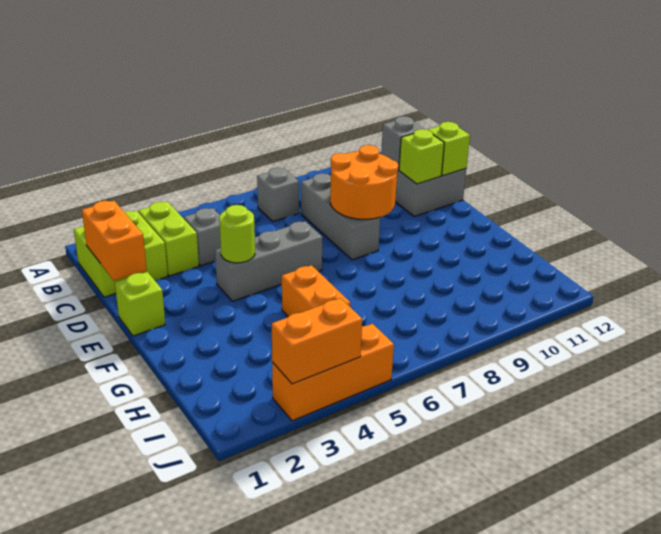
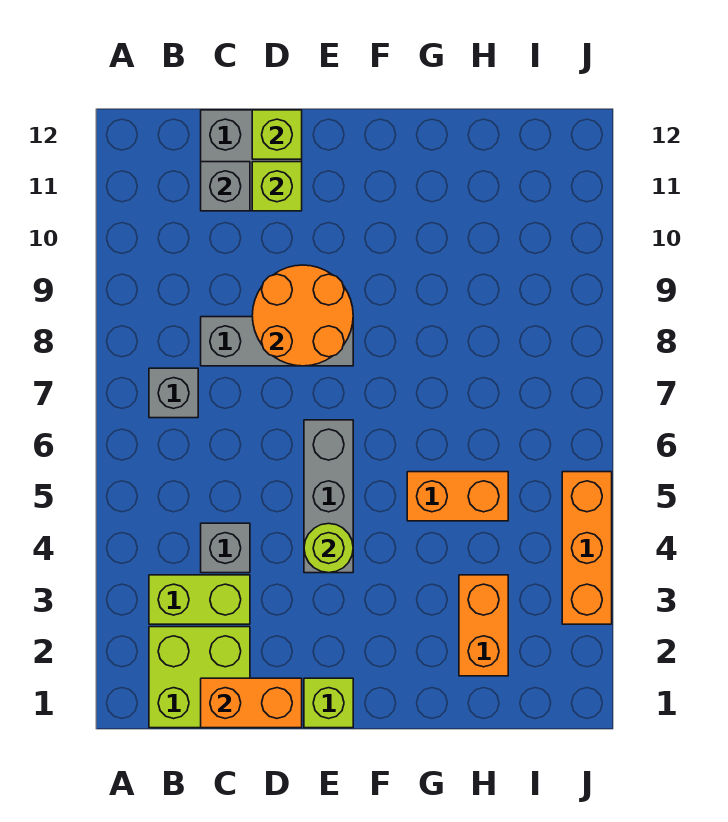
orange brick J3:J4 level 2 -> orange brick H2:H3 level 1

